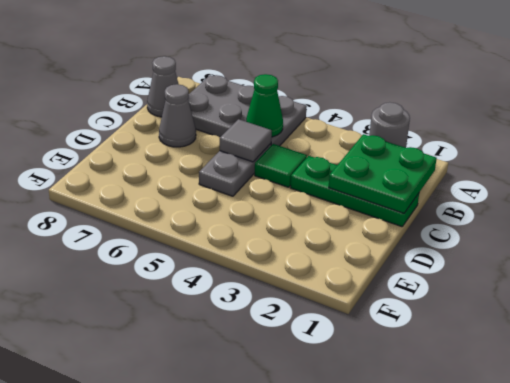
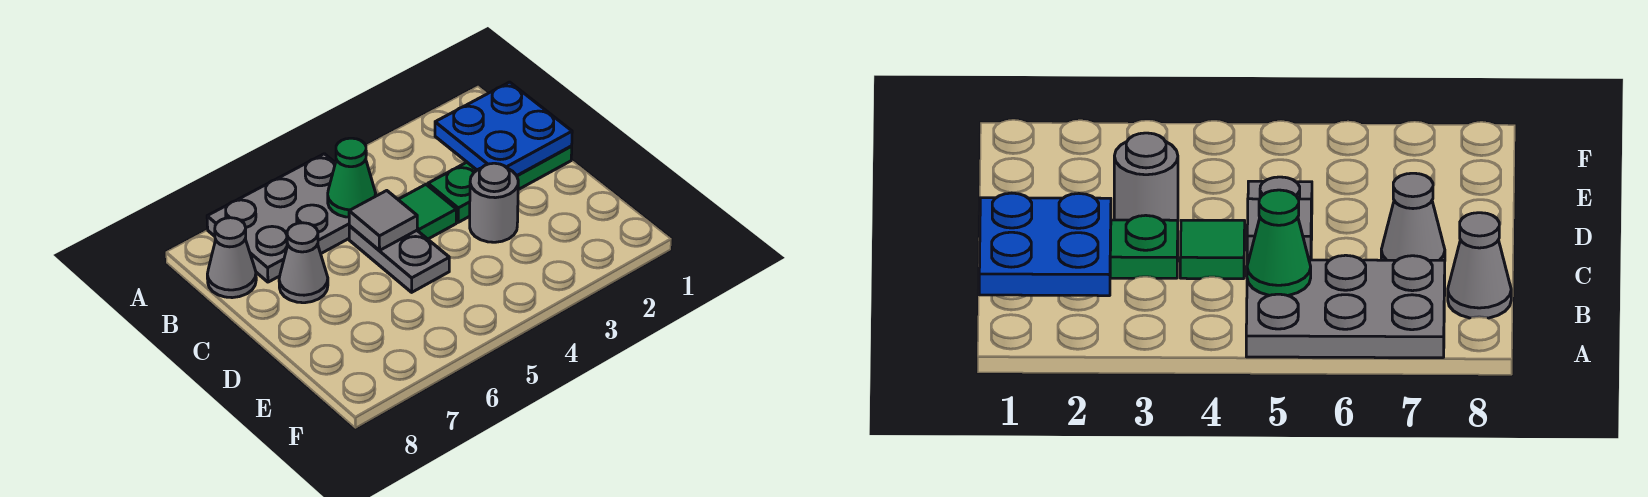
grey round brick A2 level 1 -> grey round brick D3 level 1
green plate B1:C2 level 2 -> blue plate B1:C2 level 2

